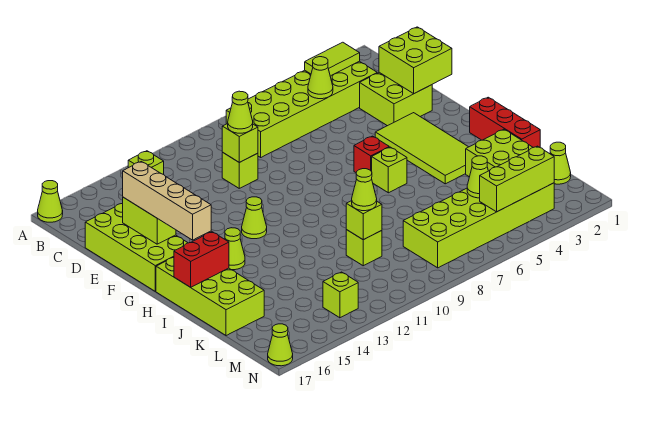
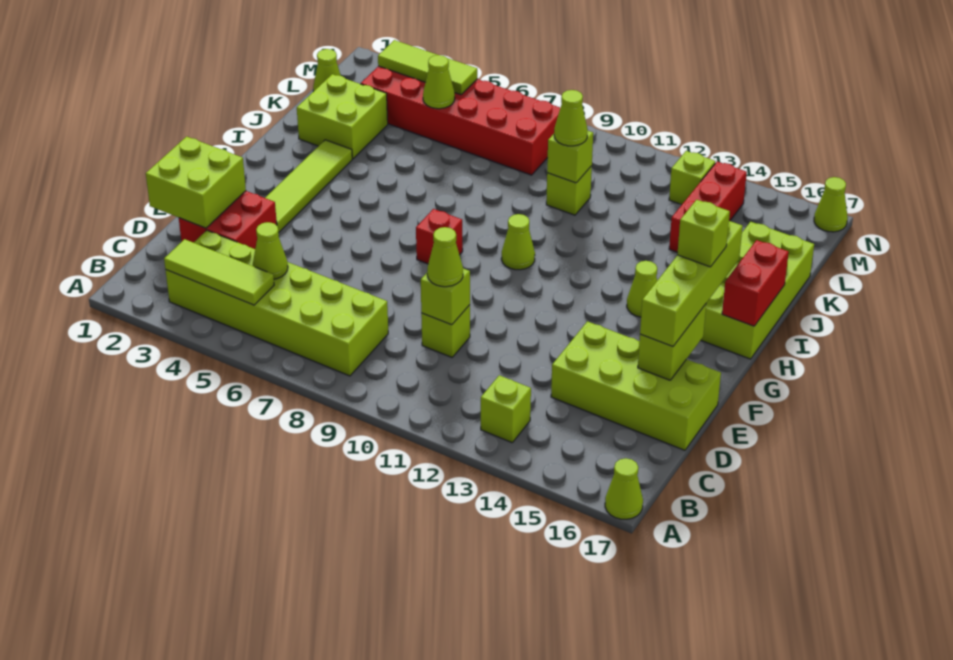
lime tile B3:B4 level 2 -> lime tile B3:B5 level 2
lime brick D2:E3 level 1 -> red brick D2:E3 level 1
lime brick D16:G17 level 1 -> lime brick D14:E17 level 1
tan brick E16:H16 level 3 -> lime brick E16:H16 level 3
lime tile F3:I4 level 1 -> lime tile F3:I3 level 1
red brick G6 level 1 -> red brick G8 level 1
lime cone G12 level 1 -> lime cone H10 level 1
red brick H1:J1 level 1 -> red brick K14:M14 level 1
lime brick H6 level 1 -> lime brick G16 level 4
red brick I16:I17 level 2 -> red brick H17:I17 level 2
lime brick L3:M8 level 1 -> red brick L3:M8 level 1
lime brick M3:M5 level 2 -> lime tile M3:M5 level 2

